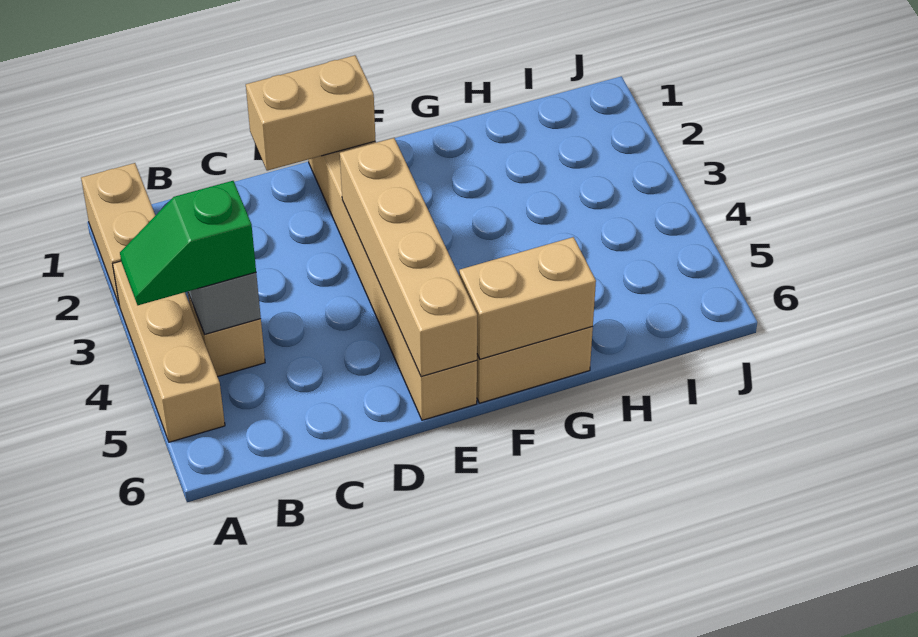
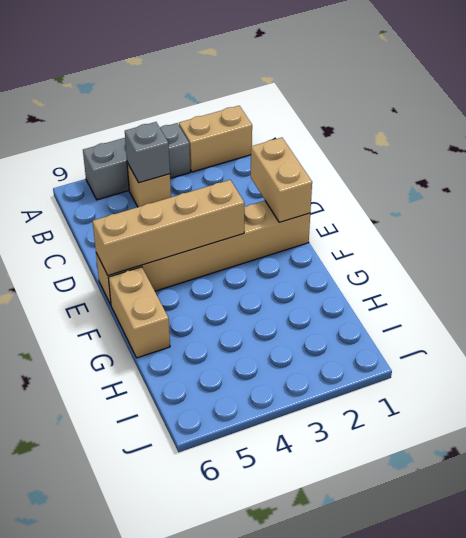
tan brick A3:A5 level 1 -> grey brick A3:A5 level 1
green slope A4:B4 level 3 top B -> none
tan brick F6:G6 level 2 -> none

